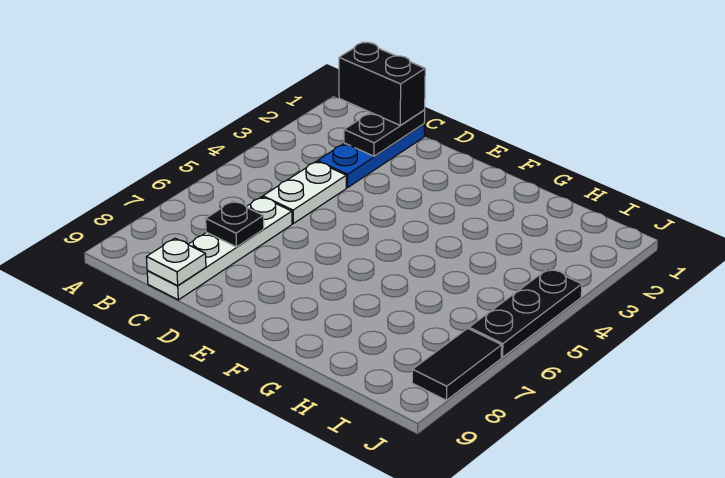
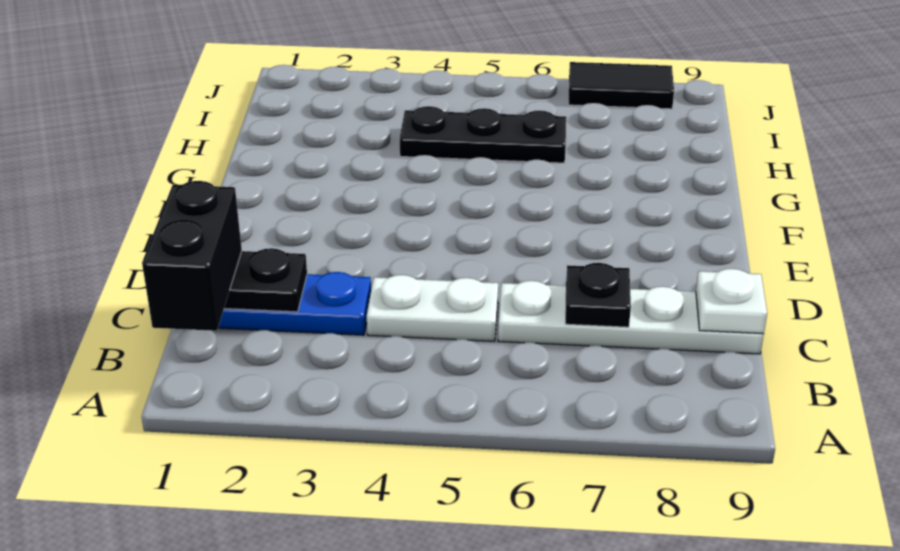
black plate J4:J6 level 1 -> black plate H4:H6 level 1

